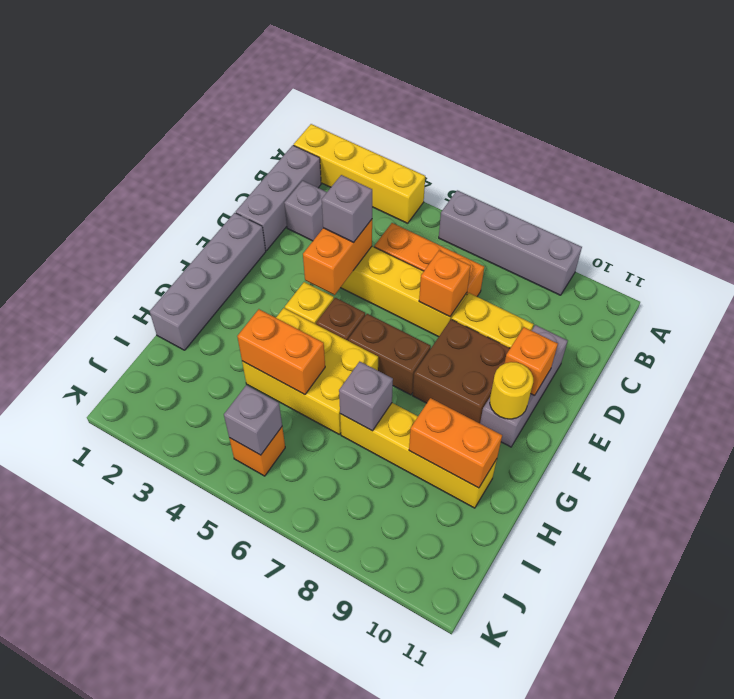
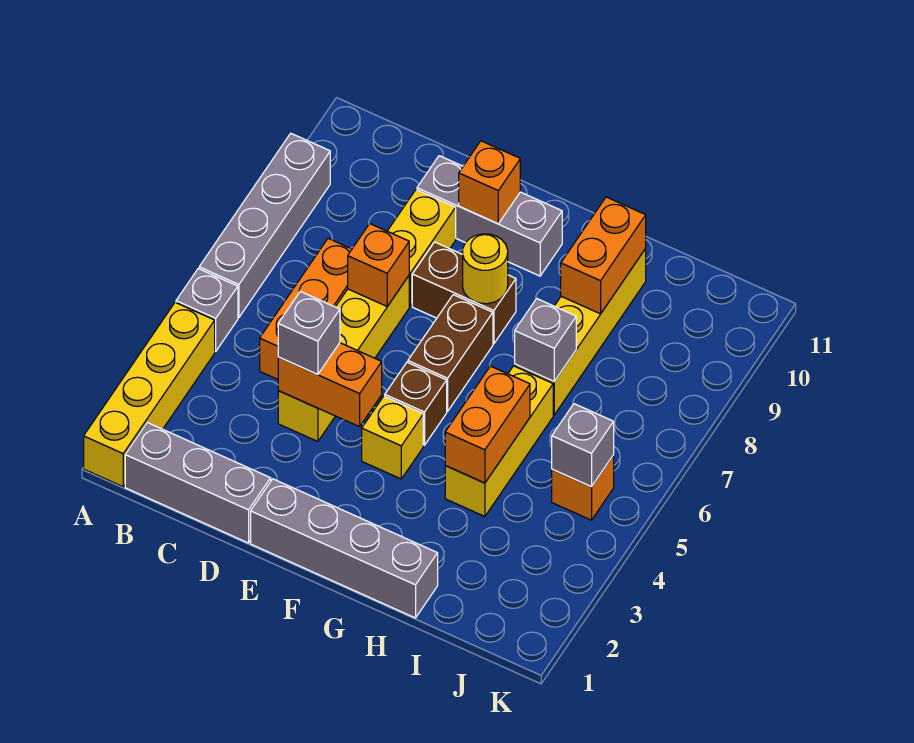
grey brick C2 level 1 -> grey brick A5 level 1
brown brick E8:F9 level 1 -> brown brick E8:F8 level 1
yellow round brick F10 level 2 -> yellow round brick F8 level 2
yellow brick G4:H6 level 1 -> yellow brick H4:H6 level 1

